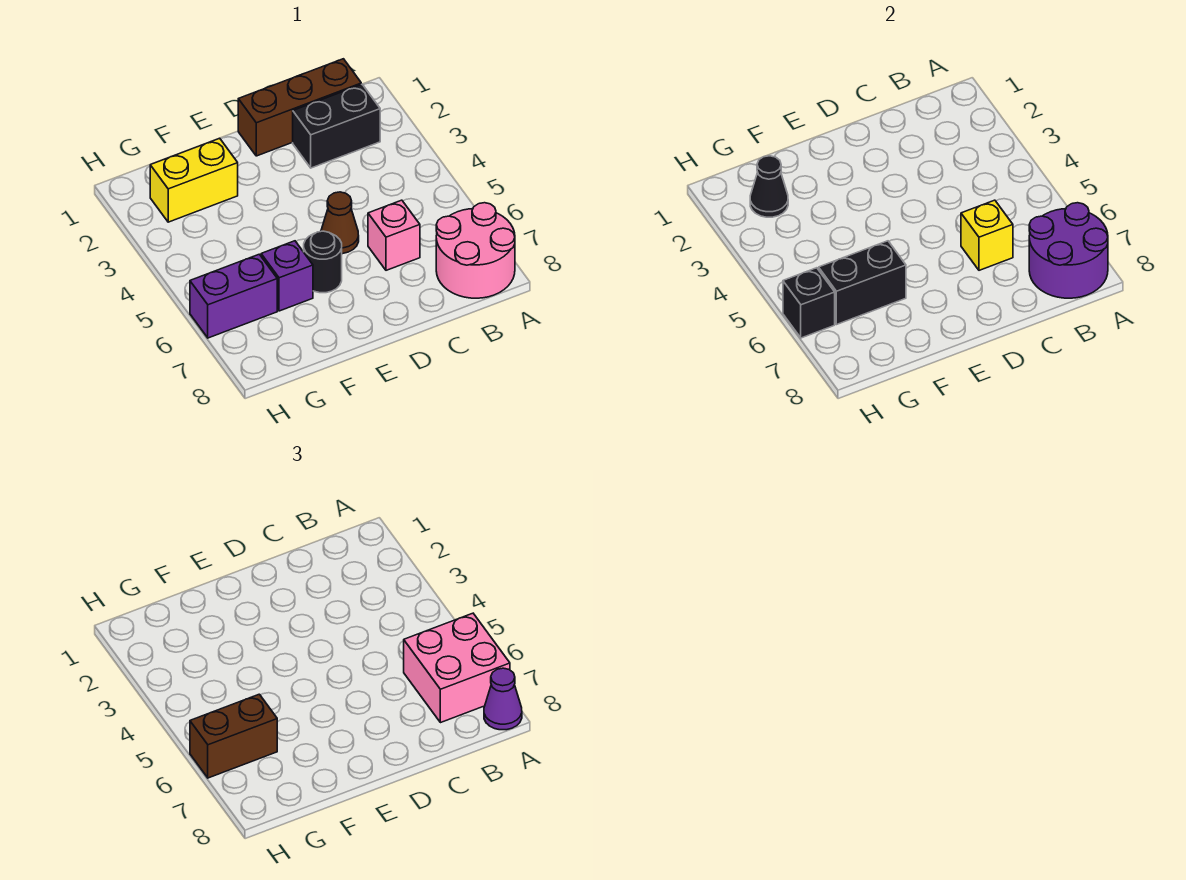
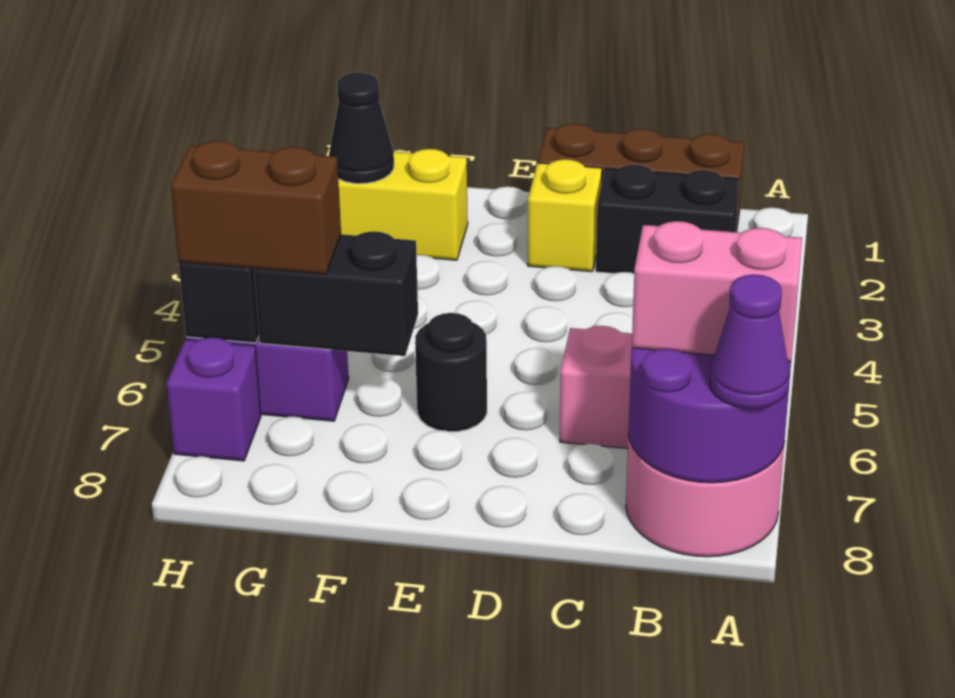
pink brick A6:B7 level 3 -> pink brick A7:B7 level 3
yellow brick C6 level 2 -> yellow brick D2 level 1
brown cone D5 level 1 -> none
purple brick F6 level 1 -> purple brick H7 level 1

